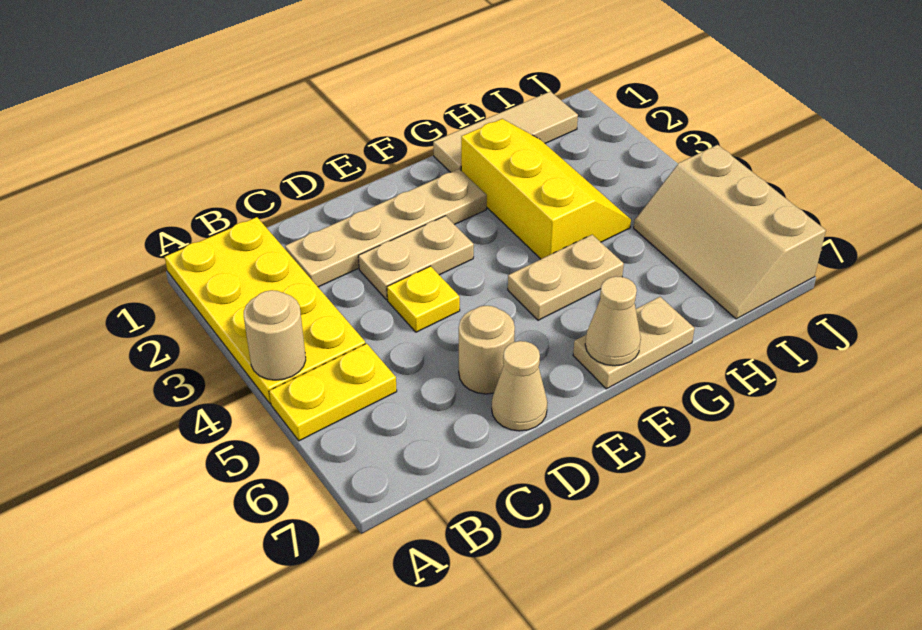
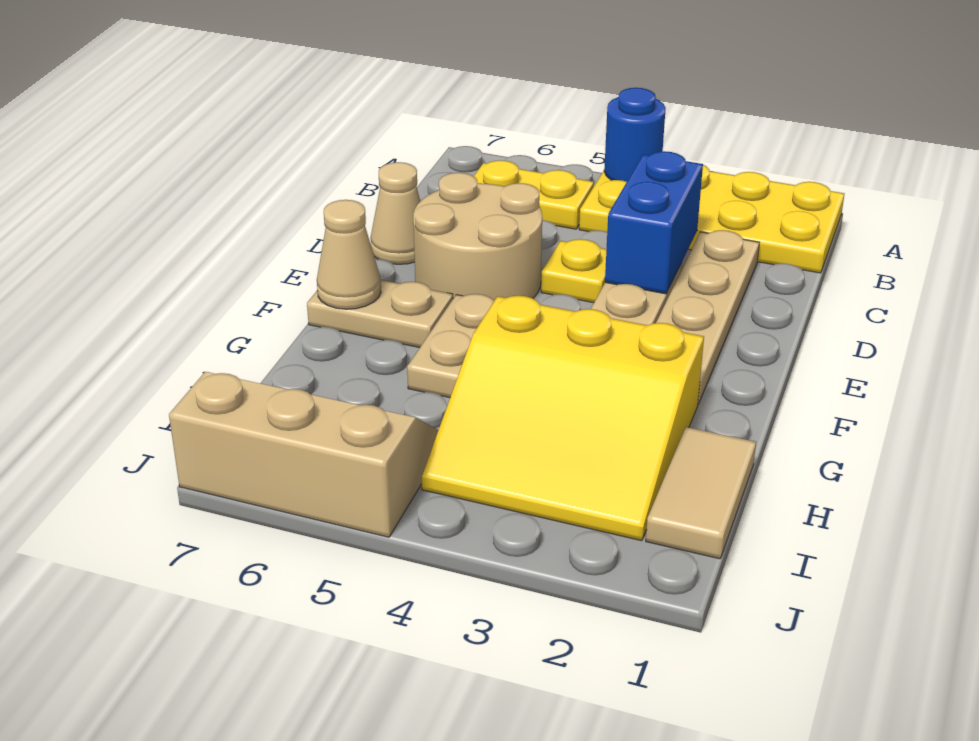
tan round brick A4 level 2 -> blue round brick A4 level 2
yellow plate A5:B5 level 1 -> yellow plate B5:B6 level 1
none -> blue brick C3:D3 level 2
tan round brick D6 level 1 -> tan round brick D5:E6 level 1
tan plate F7:G7 level 1 -> tan plate F6:F7 level 1
tan tile G1:I1 level 1 -> tan tile H1:I1 level 1
yellow slope G2:H4 level 1 top G -> yellow slope G2:I4 level 1 top G

